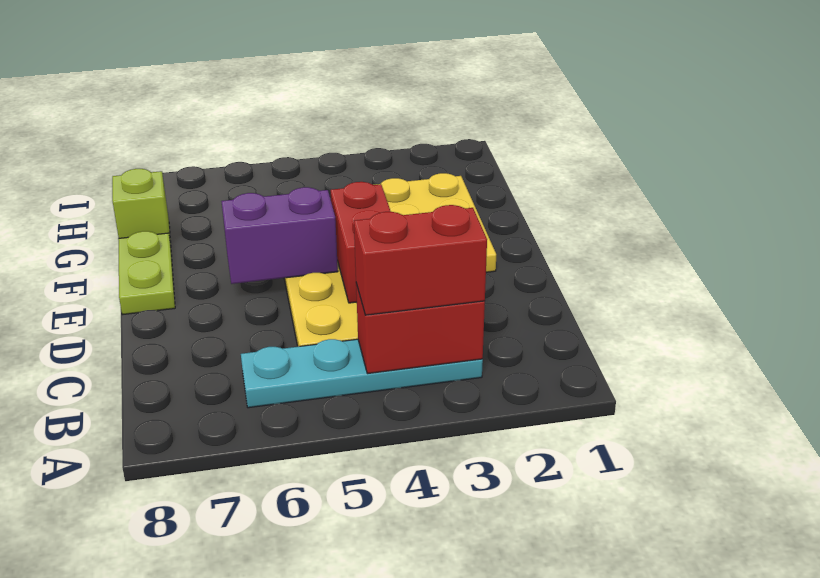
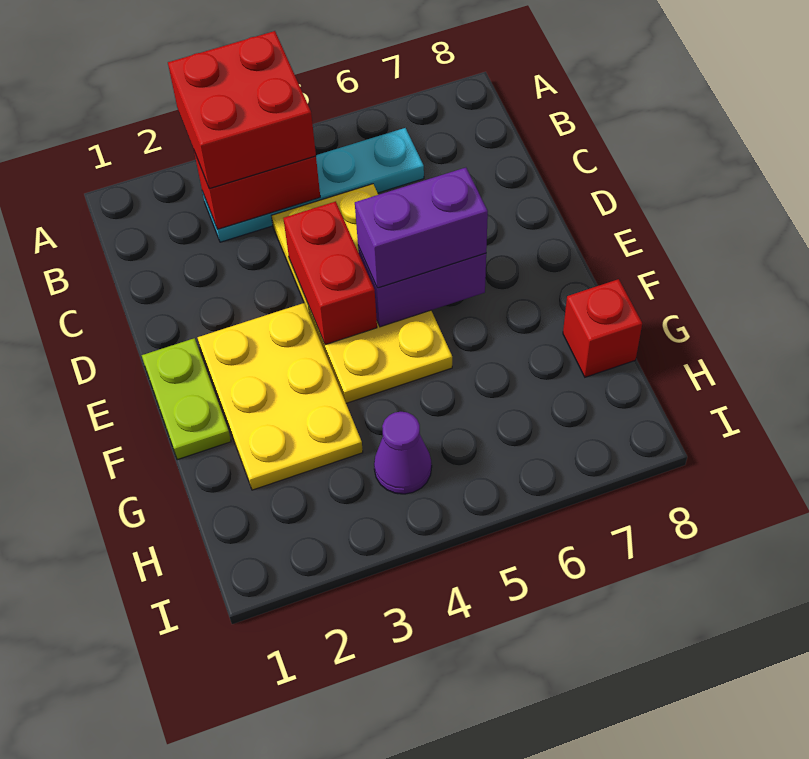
red brick B3:B4 level 3 -> red brick A3:B4 level 3
none -> purple brick E5:E6 level 3
lime plate E8:F8 level 1 -> lime plate E1:F1 level 1
lime brick G8 level 1 -> red brick G8 level 1
none -> purple cone H4 level 1

